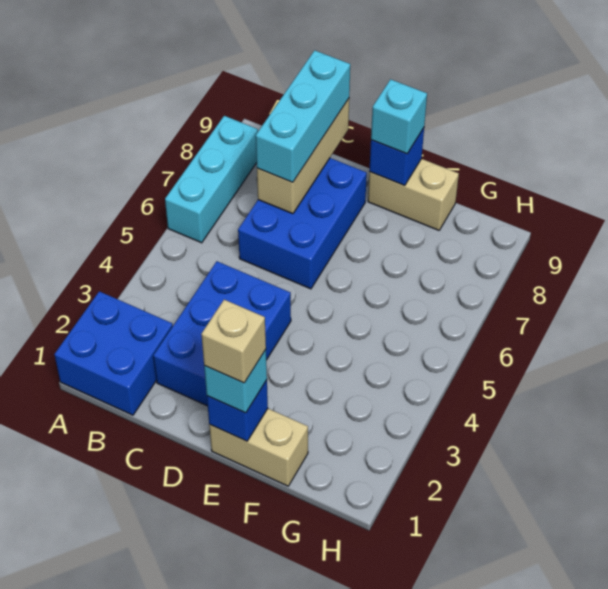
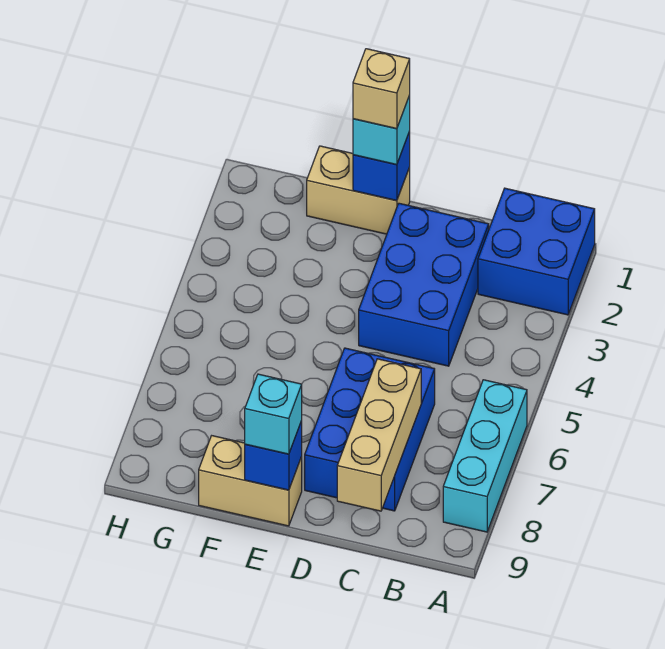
cyan brick C7:C9 level 3 -> none

